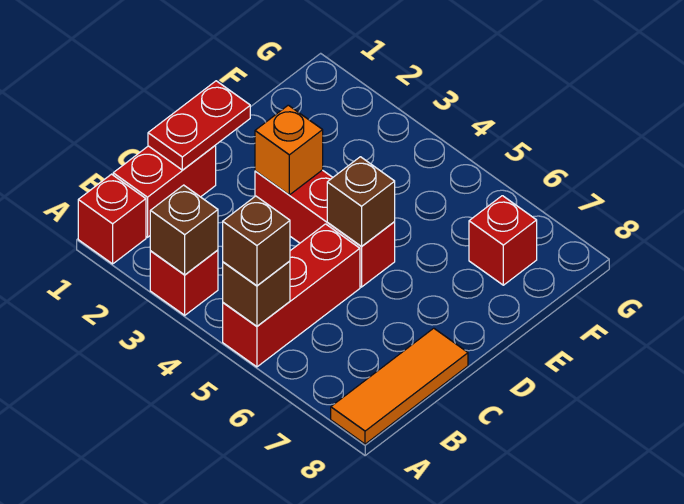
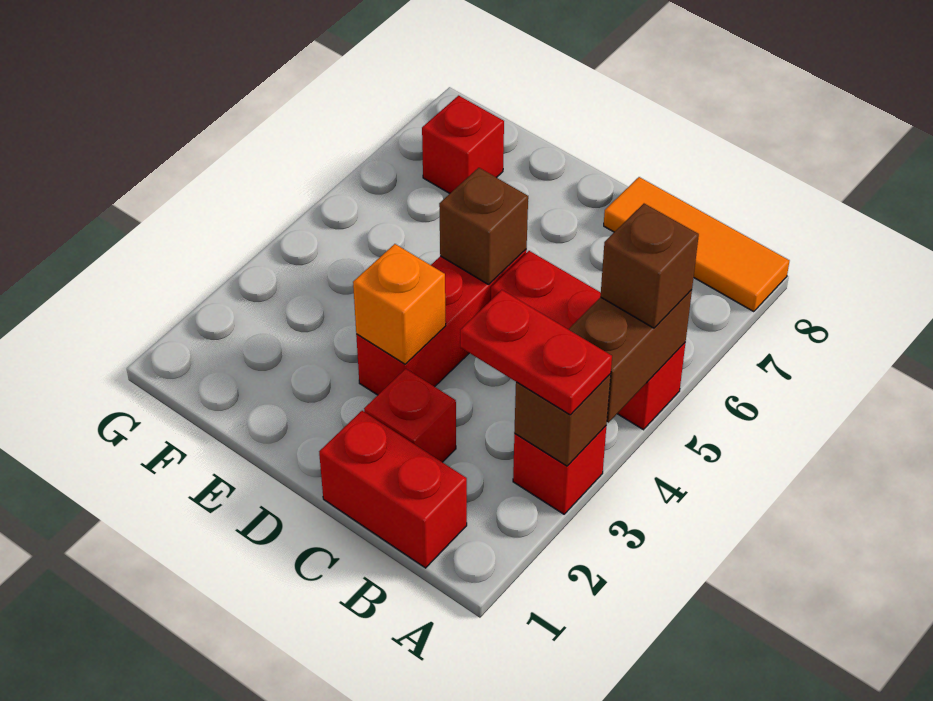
red brick A1 level 1 -> red brick C2 level 1
brown brick A5 level 2 -> brown brick A4:A5 level 2
red plate C1:D1 level 2 -> red plate A3:B3 level 3

